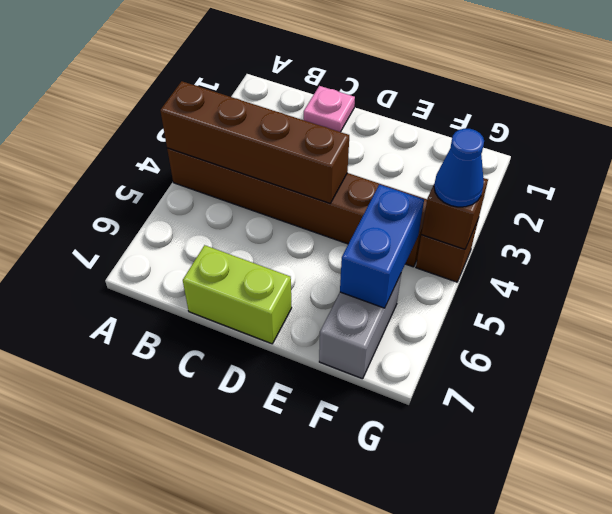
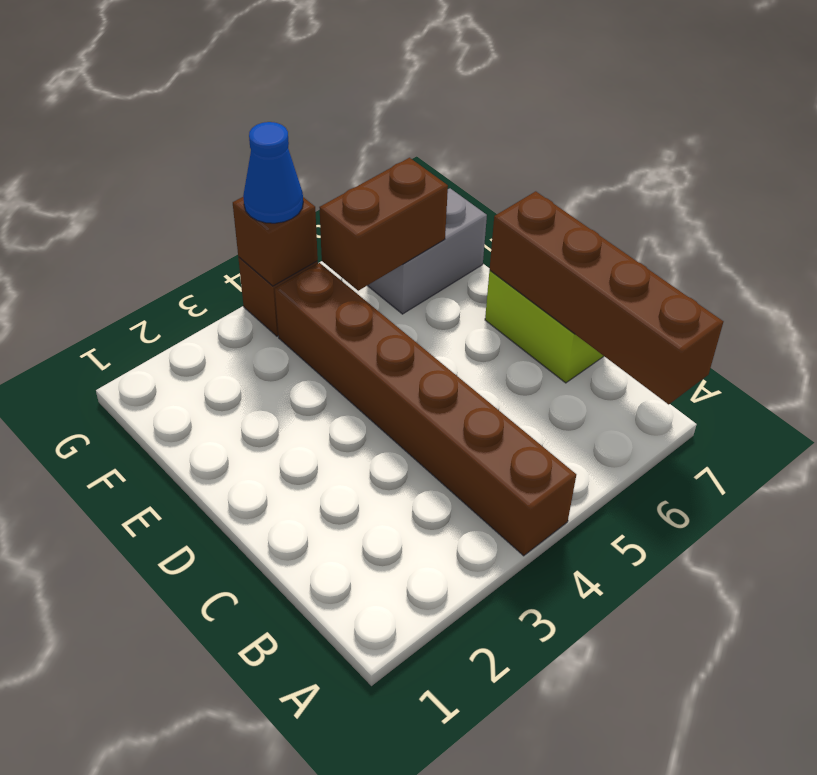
brown brick A4:D4 level 2 -> brown brick A7:D7 level 2
pink plate C1 level 1 -> none
blue brick F5:F6 level 2 -> brown brick F5:F6 level 2

